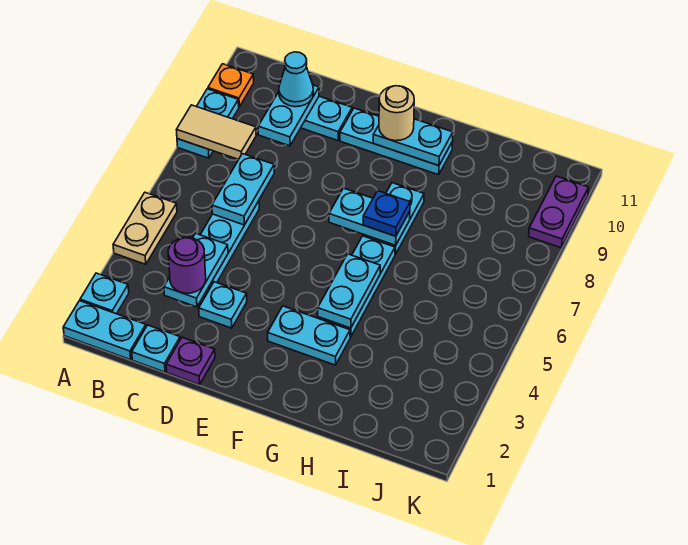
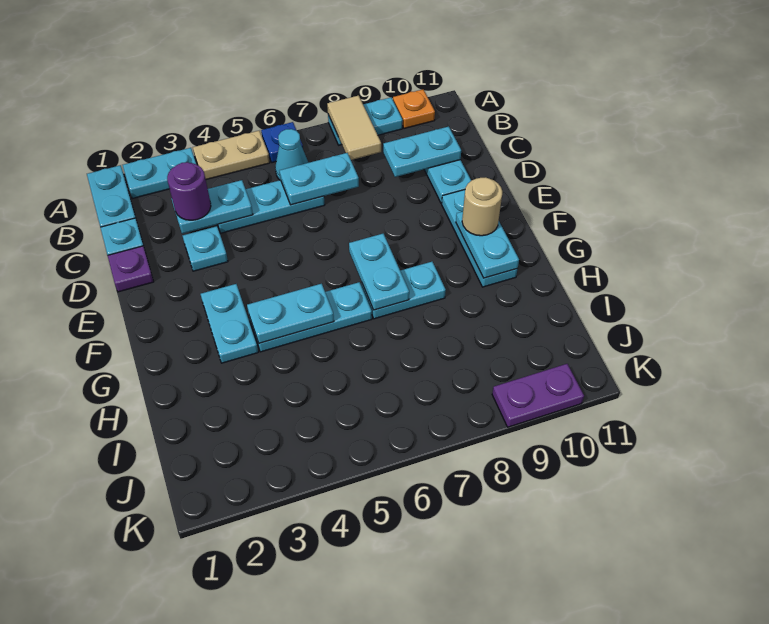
cyan plate A2 level 1 -> cyan plate A2:A3 level 1
cyan cone C10 level 3 -> cyan cone B6 level 1
blue plate G7 level 3 -> blue plate A6 level 1

